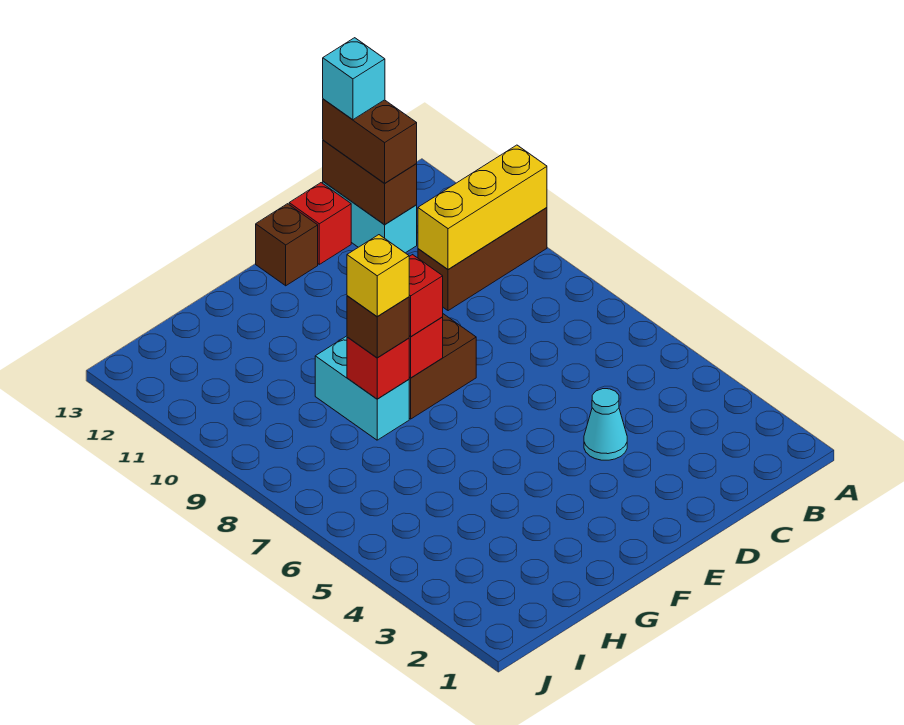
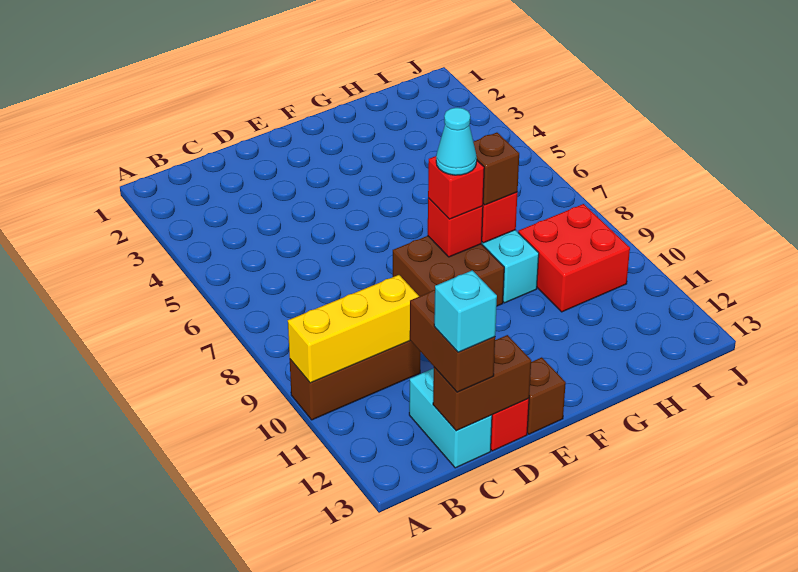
brown brick C12:C13 level 2 -> brown brick C13:D13 level 2
cyan cone D4 level 1 -> cyan cone F8 level 4
yellow brick G8 level 4 -> none
none -> red brick H9:I10 level 1

